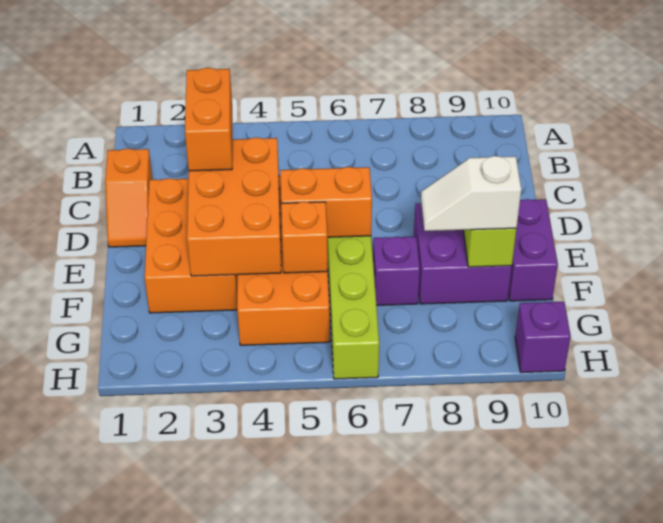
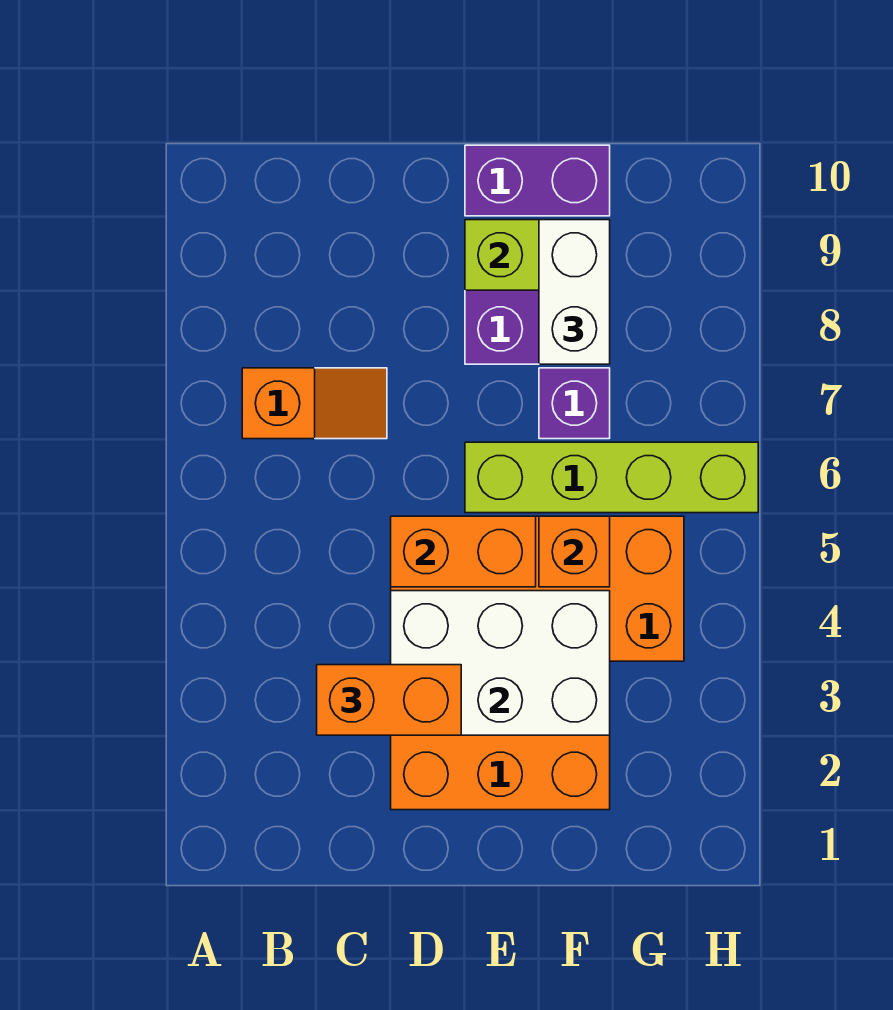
orange slope C1:D1 level 1 top C -> orange slope B7:C7 level 1 top B
orange brick D3:F4 level 2 -> white brick D3:F4 level 2
orange brick E5:E6 level 2 -> orange brick D5:E5 level 2
white slope F8:F9 level 3 top 9 -> white brick F8:F9 level 3
purple brick H10 level 1 -> none

